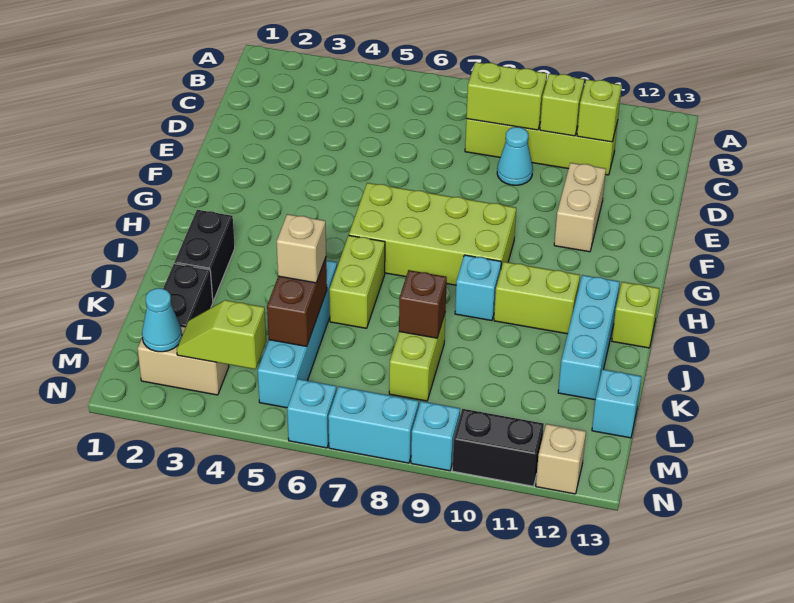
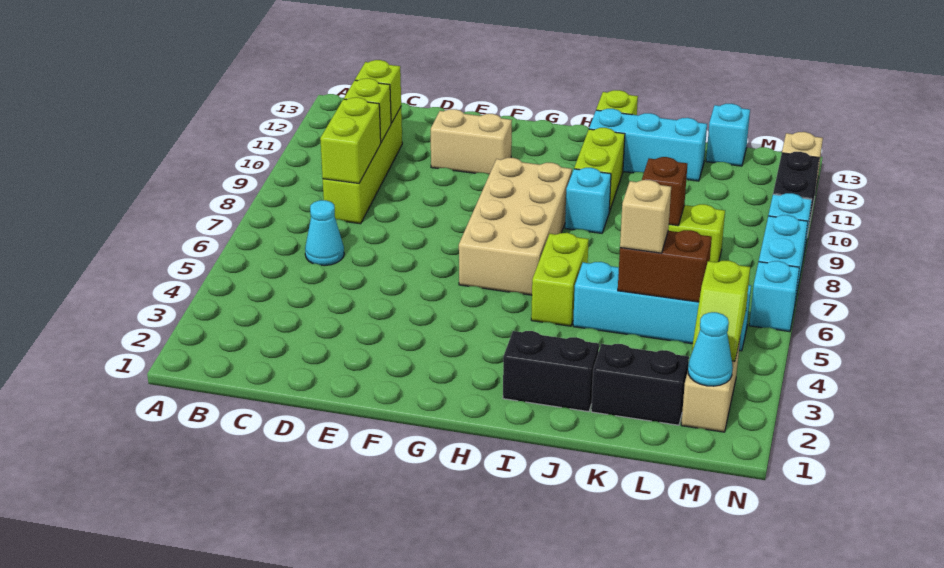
cyan cone D9 level 1 -> cyan cone C6 level 1
lime brick G6:H9 level 1 -> tan brick G6:H9 level 1
lime brick I6:J6 level 1 -> lime brick I5:I6 level 1

